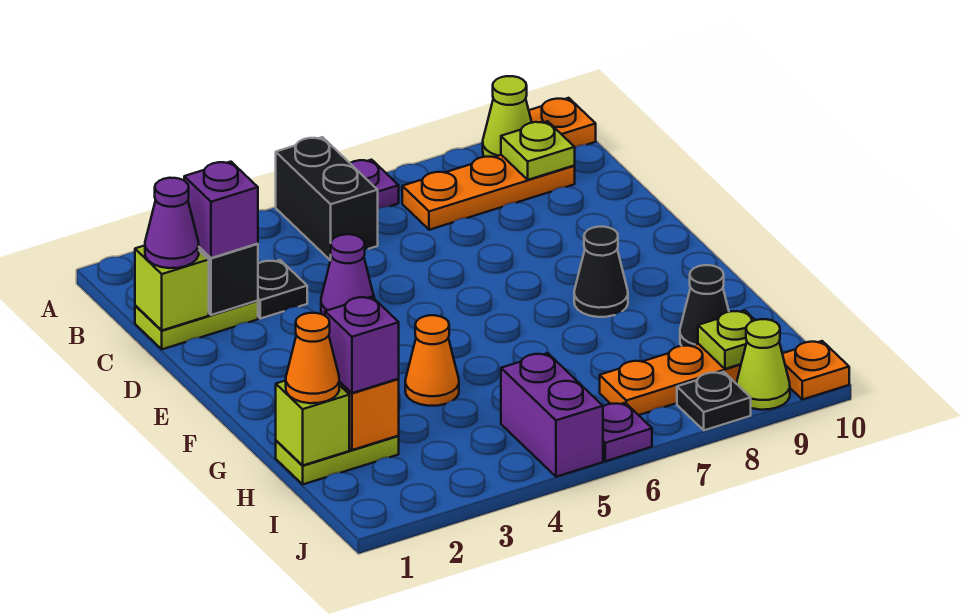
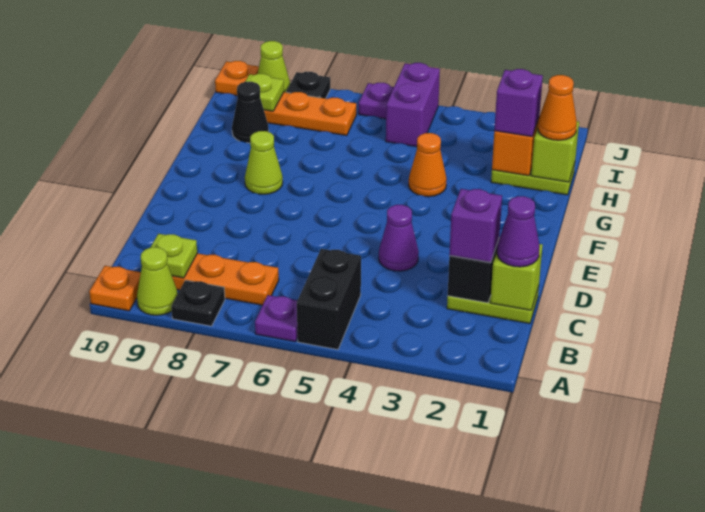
black plate C3 level 1 -> black plate A8 level 1
black cone F8 level 1 -> lime cone F8 level 1

